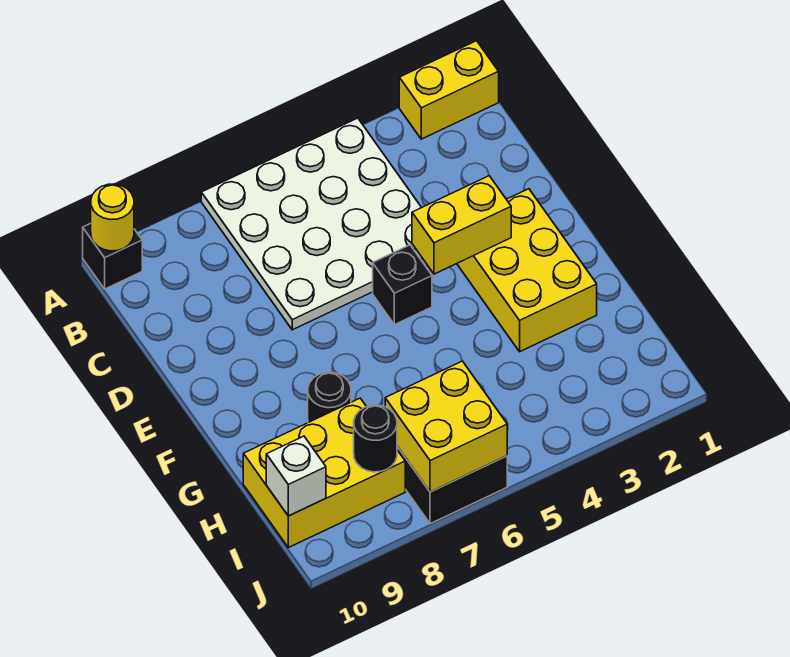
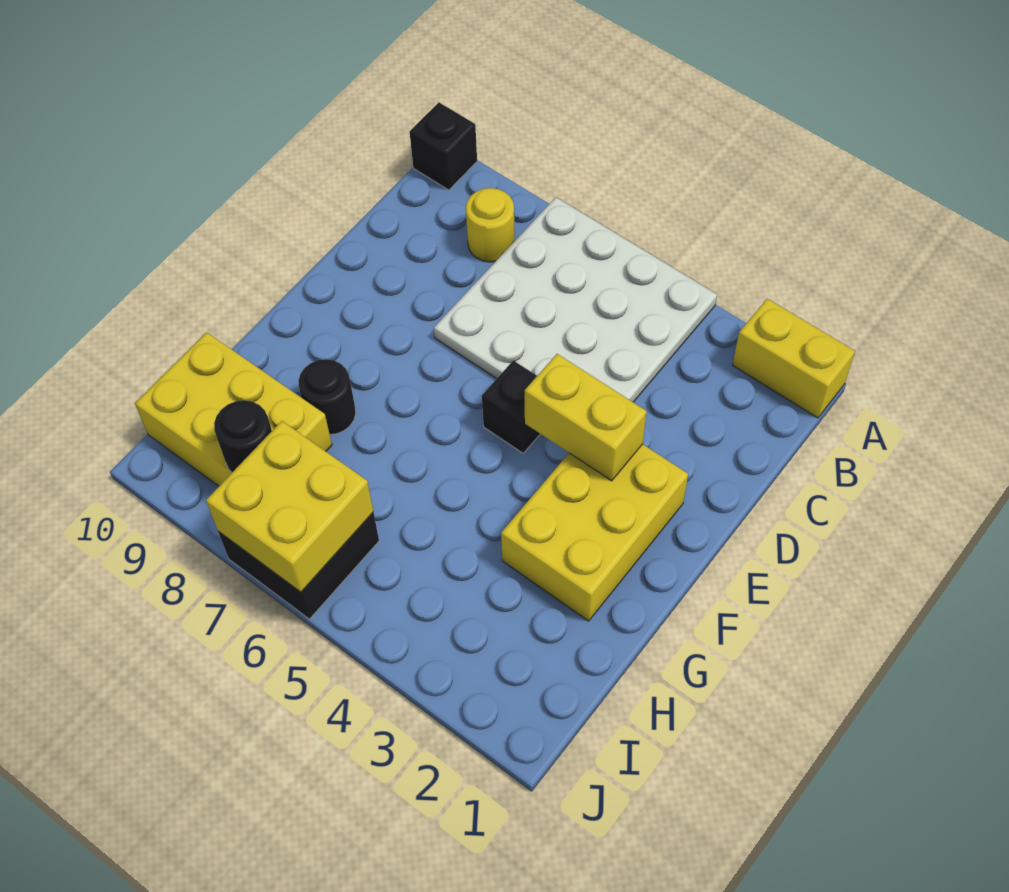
yellow round brick A10 level 2 -> yellow round brick B8 level 1
white brick I10 level 2 -> none

